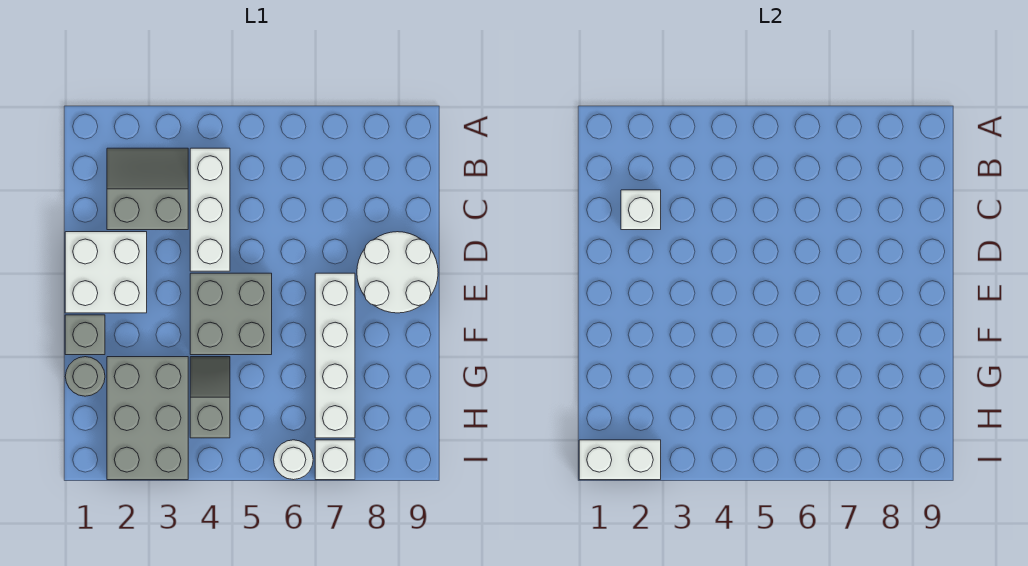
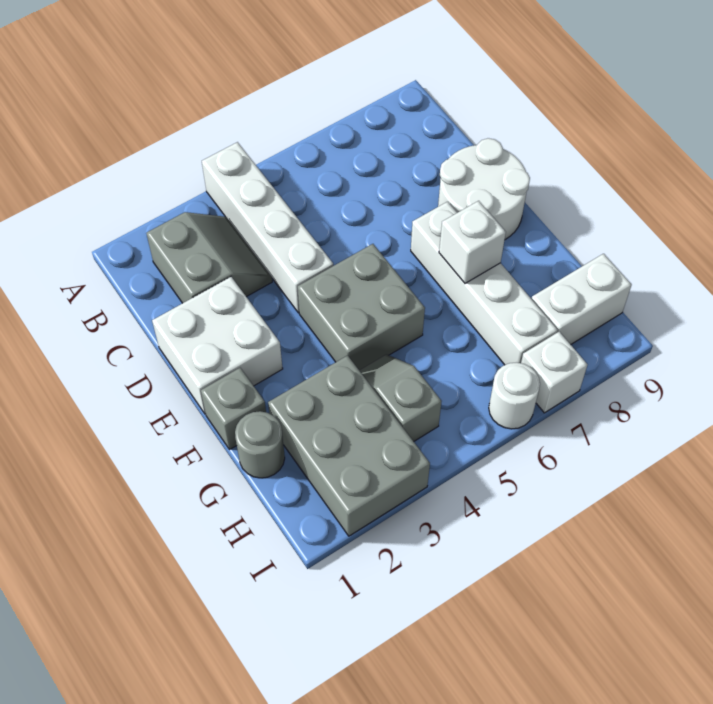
grey slope B2:C3 level 1 top C -> grey slope B2:C3 level 1 top 2
white brick B4:D4 level 1 -> white brick A4:D4 level 1
white brick C2 level 2 -> white brick F7 level 2
white brick I1:I2 level 2 -> white brick H8:H9 level 1

